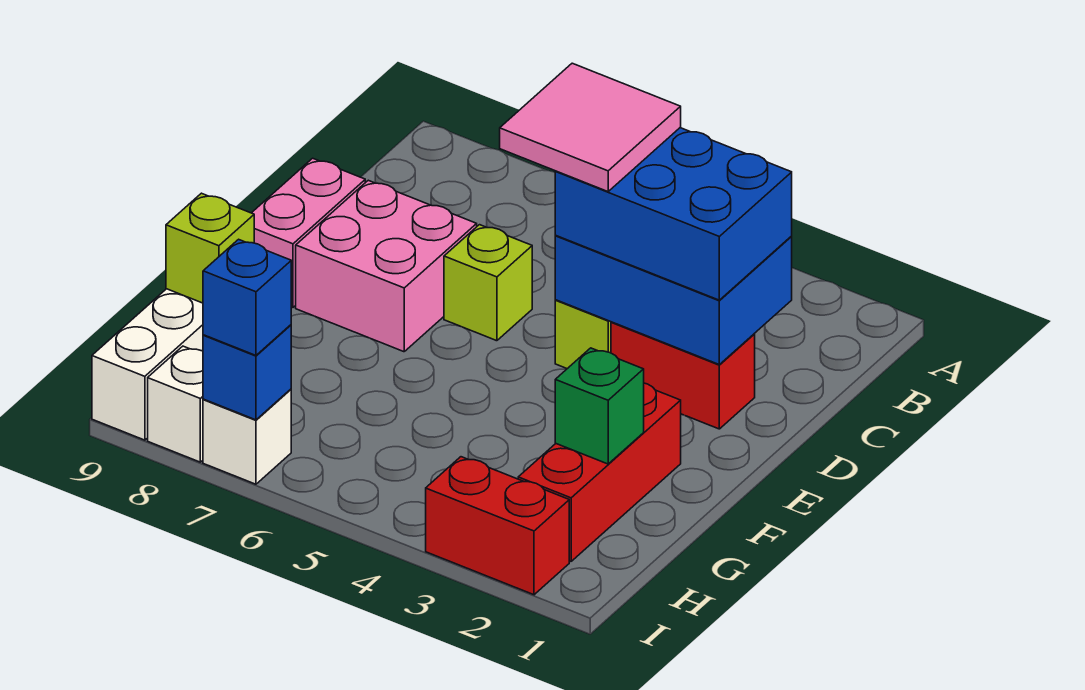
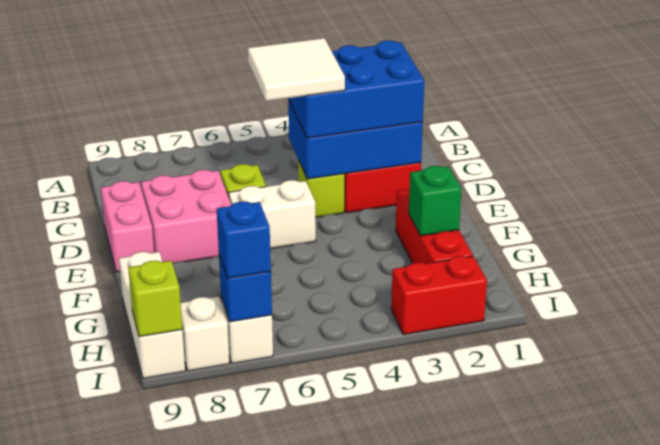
pink tile C4:D5 level 4 -> white tile C4:D5 level 4
none -> white brick E5:E6 level 1
lime brick G9 level 2 -> lime brick I9 level 2

